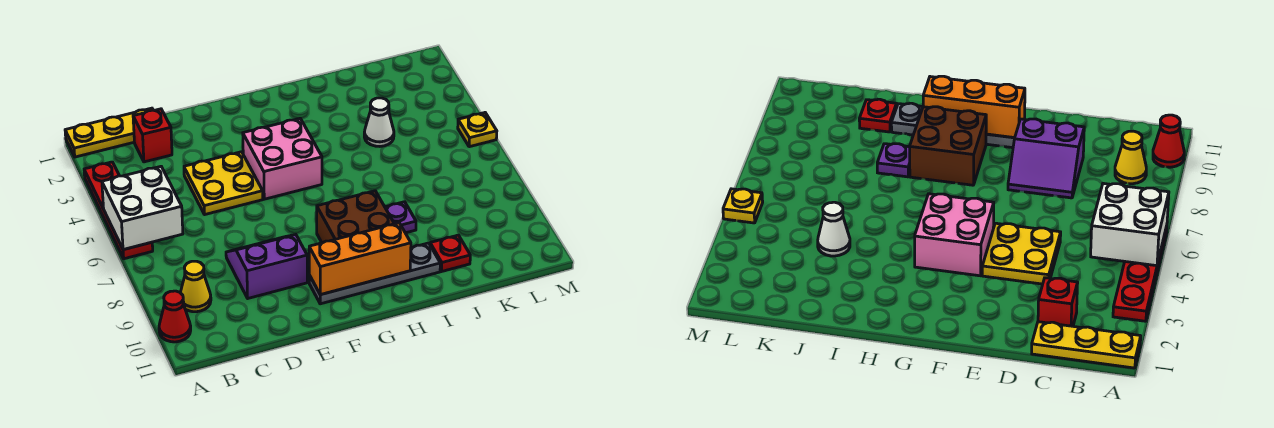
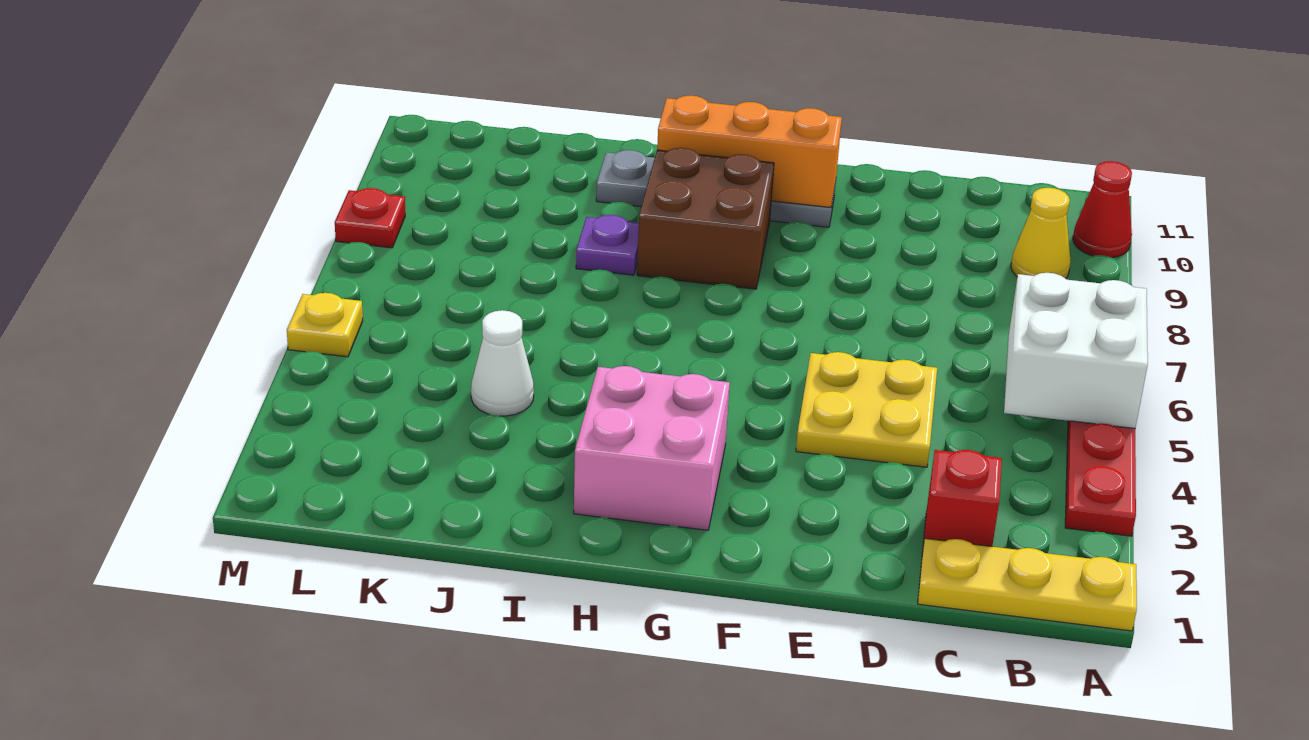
purple slope D8:E9 level 1 top 9 -> none
pink brick F4:G5 level 1 -> pink brick G2:H3 level 1
red plate J10 level 1 -> red plate M8 level 1

